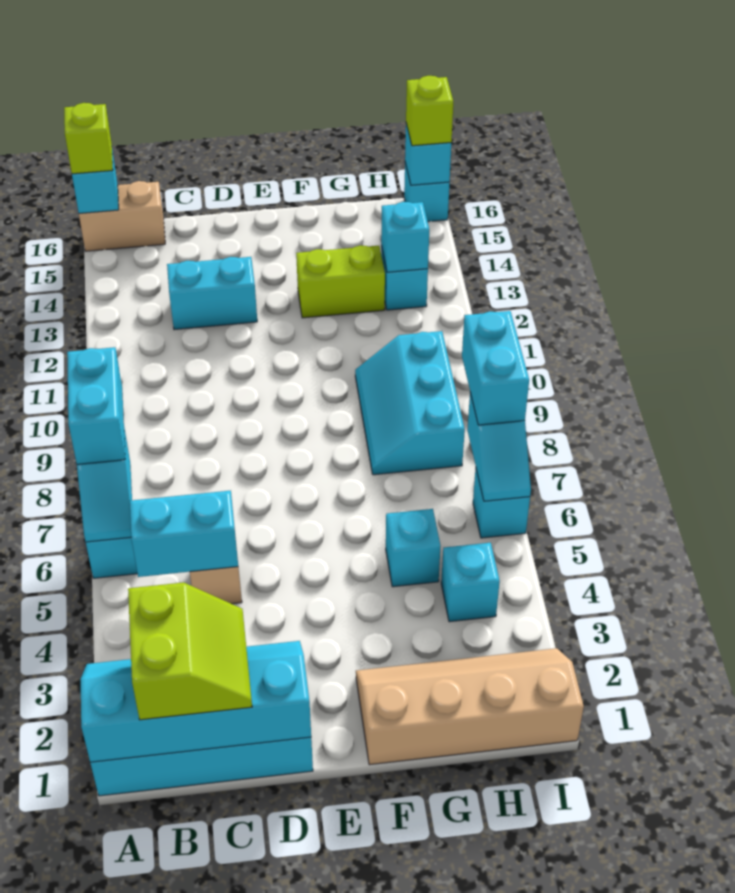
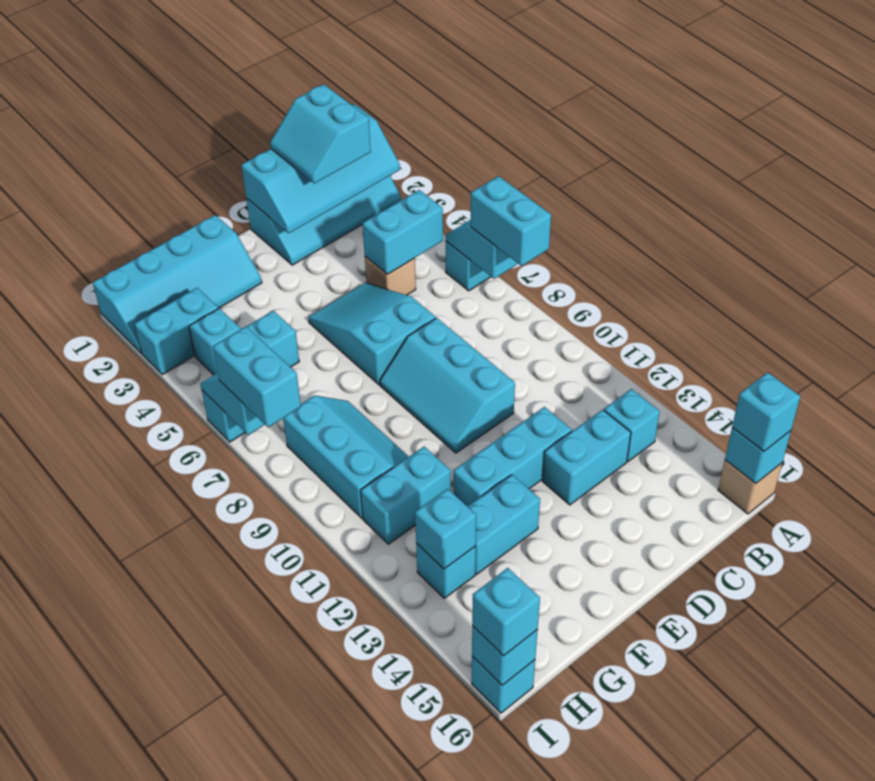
tan brick A16:B16 level 1 -> tan brick A16 level 1
lime brick A16 level 3 -> cyan brick A16 level 3
lime slope B1:C2 level 3 top B -> cyan slope B1:C2 level 3 top B
none -> cyan brick B13 level 1
none -> cyan slope D5:E7 level 1 top 7
none -> cyan slope D8:E10 level 1 top D
none -> cyan brick D12:F12 level 1
tan slope F1:I2 level 1 top 1 -> cyan slope F1:I2 level 1 top 1
lime brick F13:G13 level 1 -> cyan brick F13:G13 level 1
none -> cyan brick G11:H11 level 1
none -> cyan brick H3:I3 level 1
lime brick I16 level 3 -> cyan brick I16 level 3

